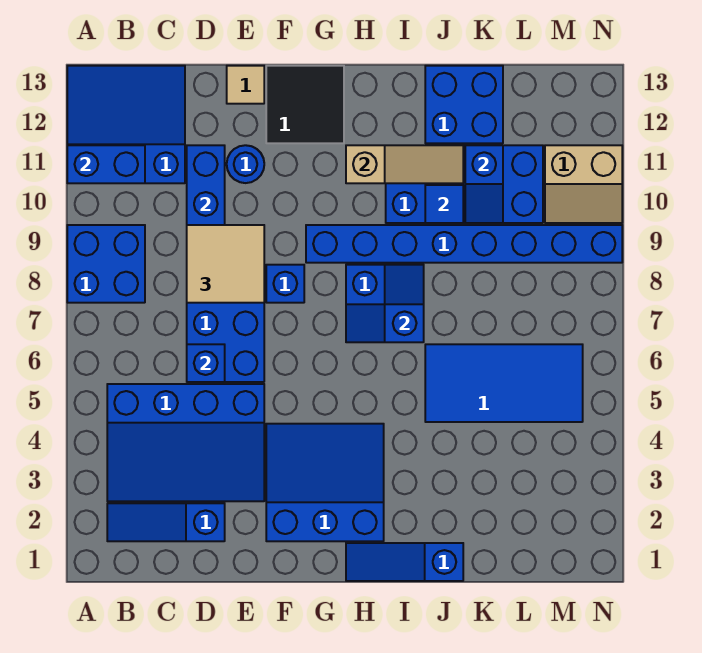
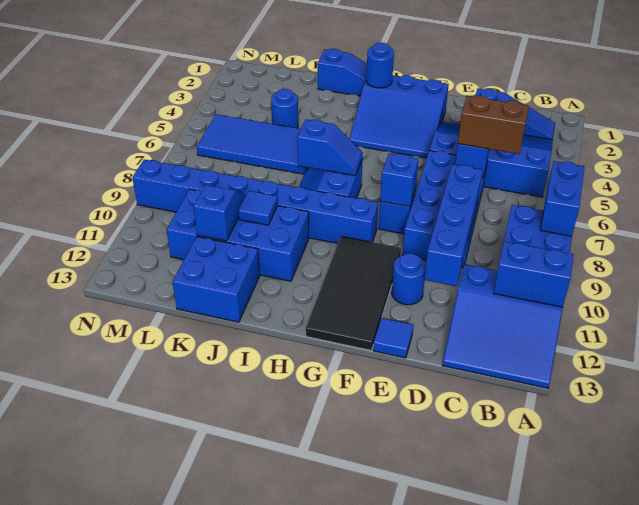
none -> blue brick A7:A8 level 2
none -> brown brick C6:D6 level 3
tan tile D8:E9 level 3 -> none
tan tile E13 level 1 -> blue tile E13 level 1
none -> blue brick F8 level 2
black tile F12:G13 level 1 -> black tile F10:G13 level 1
none -> blue round brick H2 level 2
tan slope H11:J11 level 2 top H -> none
none -> blue round brick K4 level 1
tan slope M10:N11 level 1 top 11 -> none

